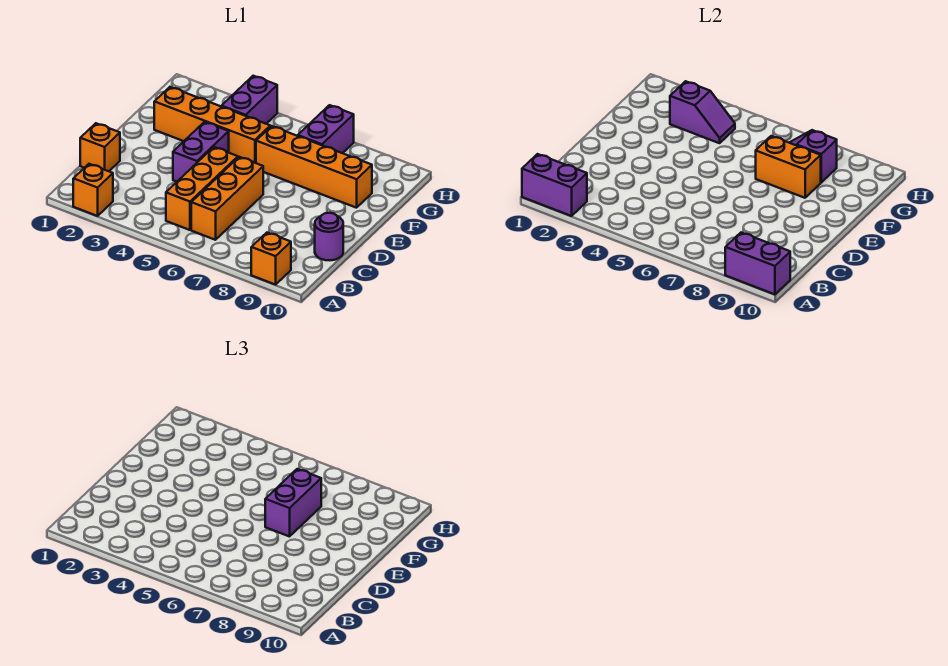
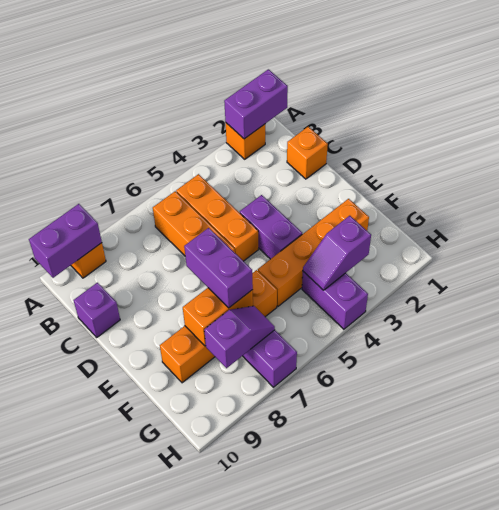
purple round brick C10 level 1 -> purple brick C10 level 1

